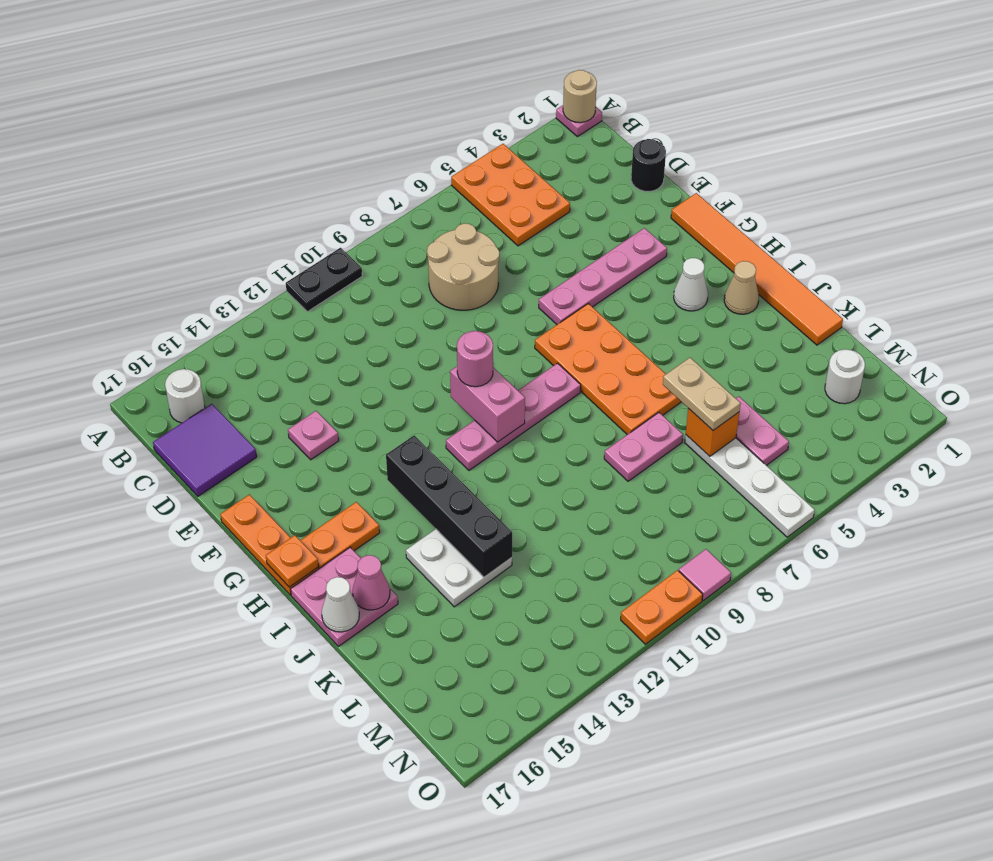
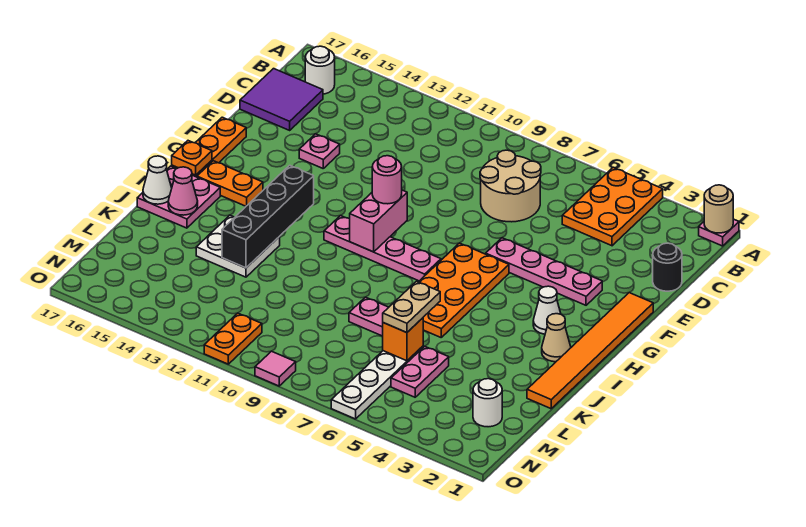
black plate A10:A11 level 1 -> none
orange plate O10:O11 level 1 -> orange plate N11:O11 level 1

